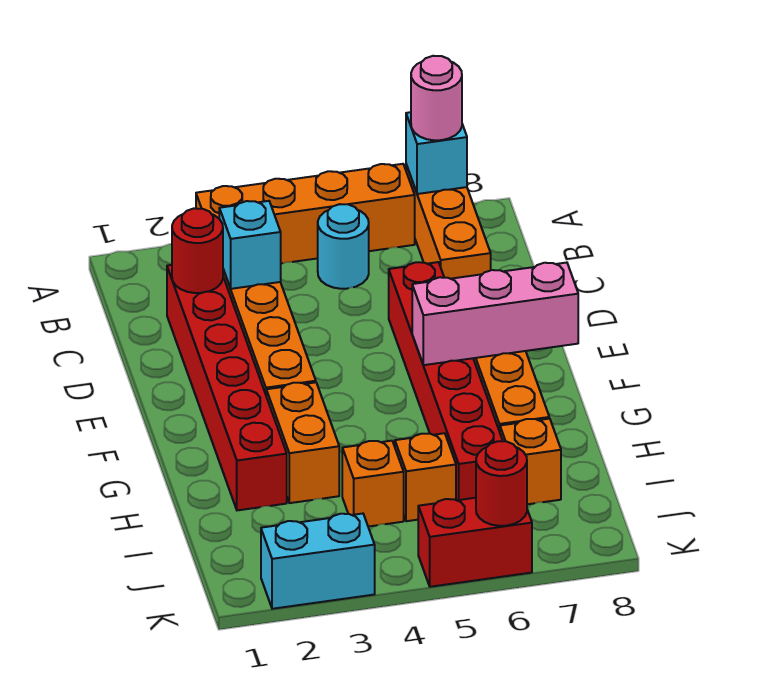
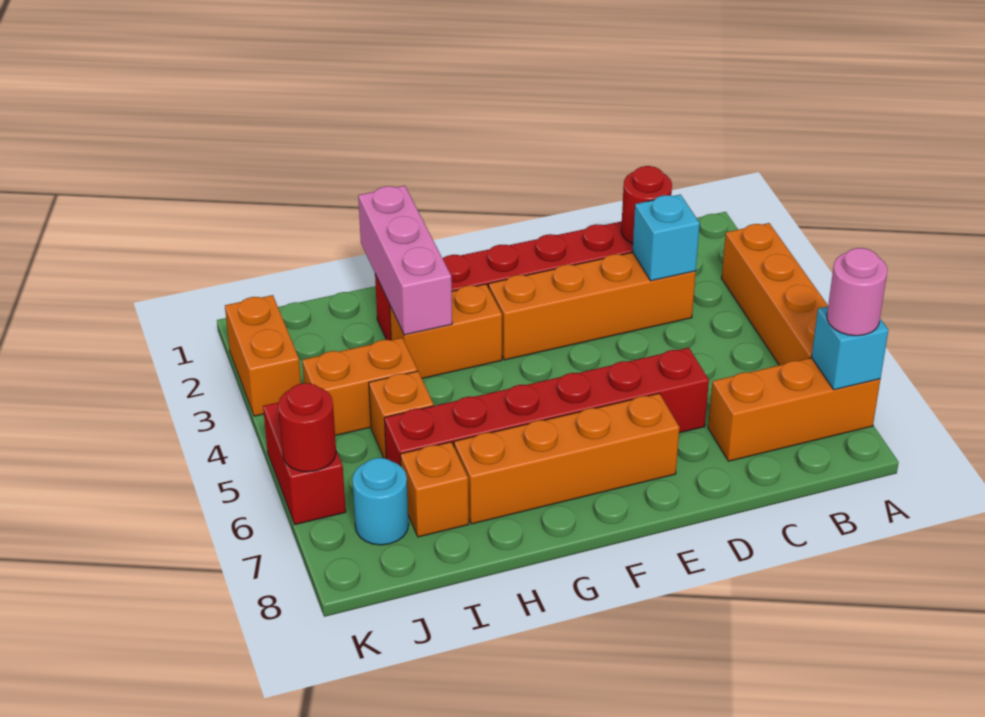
cyan round brick B5 level 1 -> cyan round brick J7 level 1
pink brick F6:F8 level 2 -> pink brick H1:H3 level 2
orange brick I4 level 1 -> orange brick I4:J4 level 1
cyan brick K2:K3 level 1 -> orange brick K2:K3 level 1

